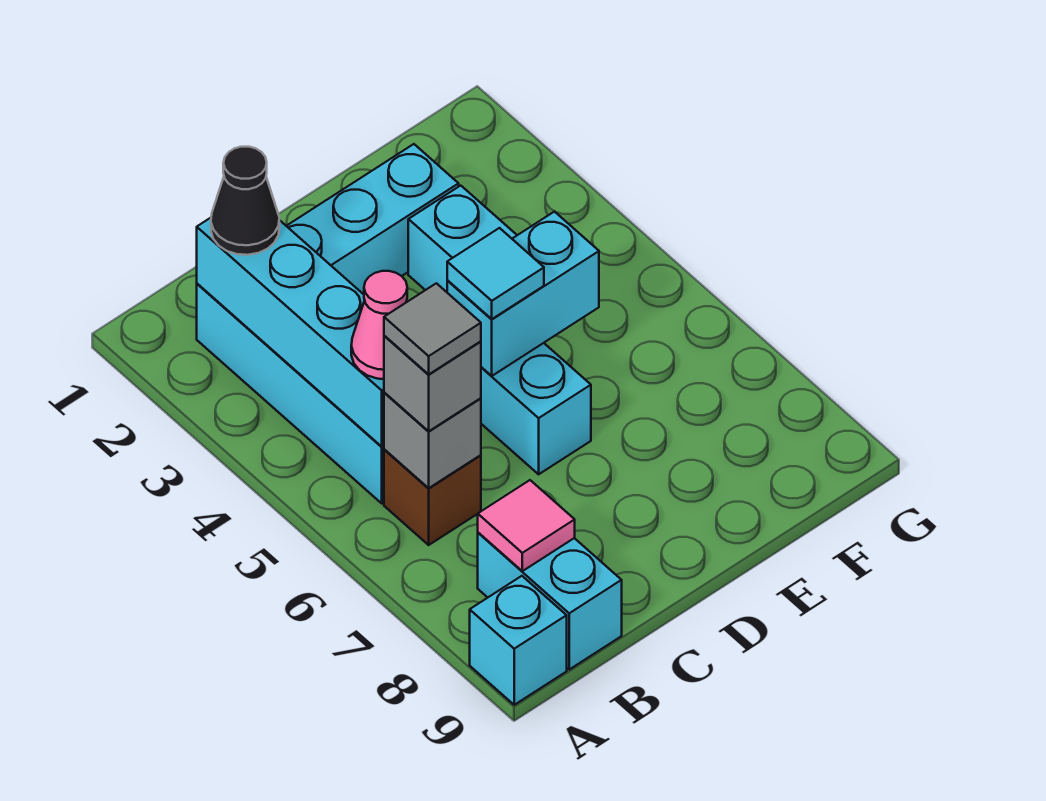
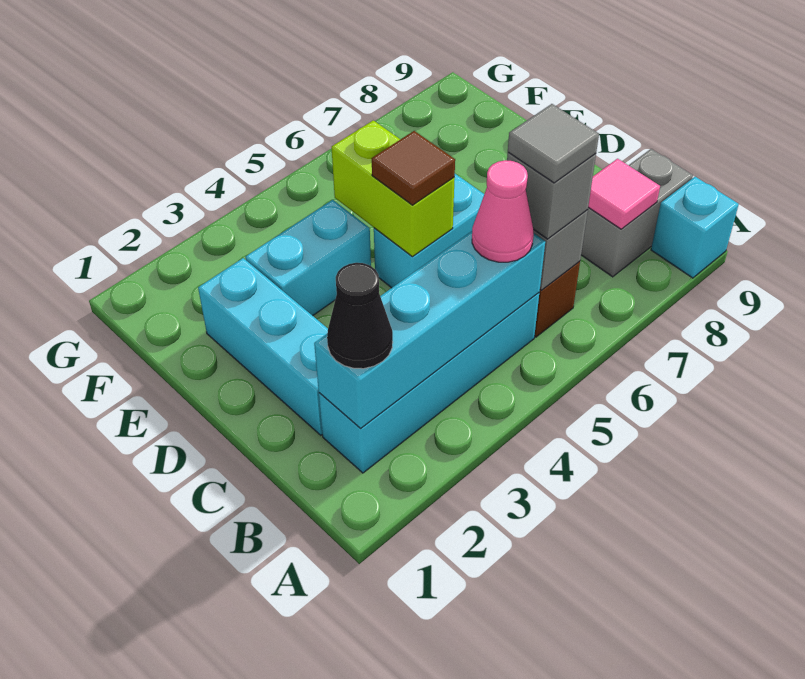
cyan brick B8:B9 level 1 -> grey brick B8:B9 level 1
cyan brick D5:E5 level 2 -> lime brick D5:E5 level 2
cyan tile D5 level 3 -> brown tile D5 level 3

